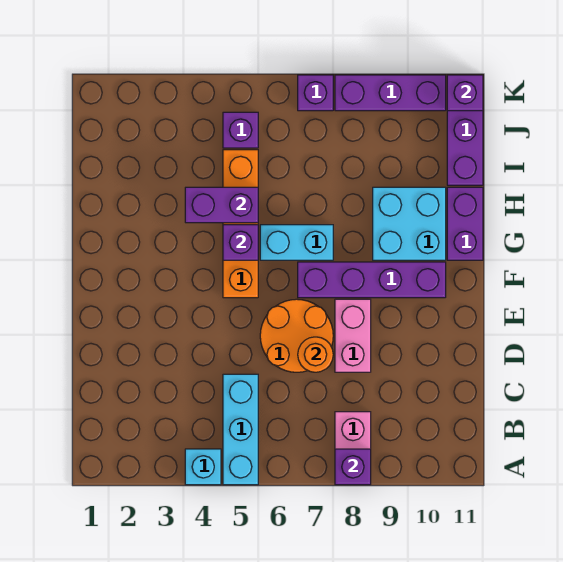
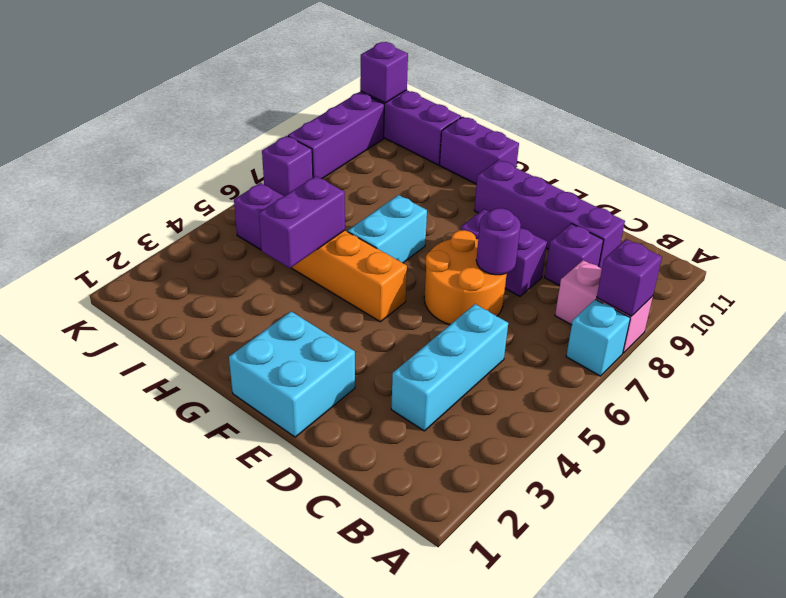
cyan brick A4 level 1 -> cyan brick A7 level 1
cyan brick A5:C5 level 1 -> cyan brick C3:C5 level 1
orange round brick D7 level 2 -> purple round brick D7 level 2
pink brick D8:E8 level 1 -> purple brick D8:E8 level 1
purple brick F7:F10 level 1 -> purple brick C10:F10 level 1
purple brick G5 level 2 -> purple brick C9 level 1
cyan brick G9:H10 level 1 -> cyan brick E1:F2 level 1

